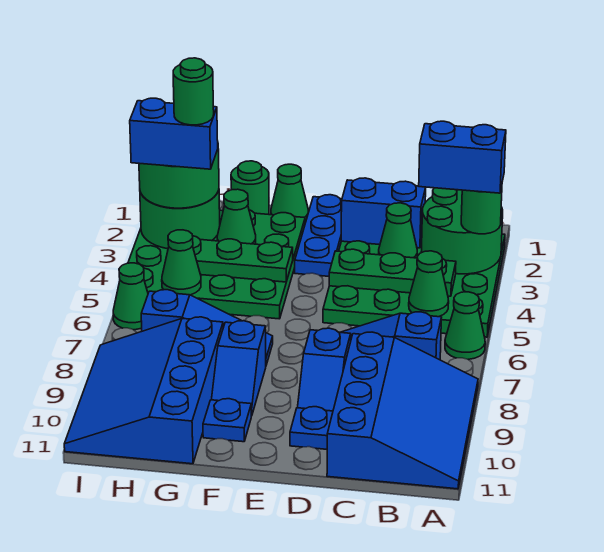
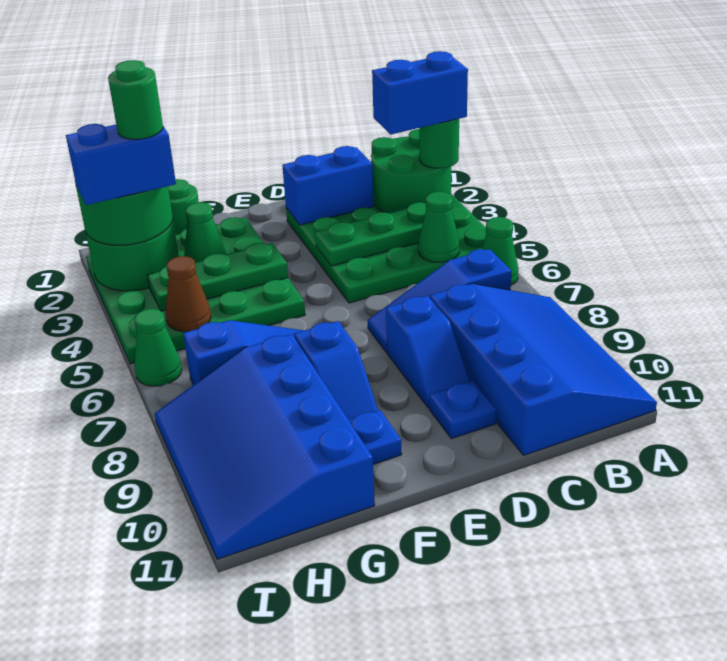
green cone C3 level 2 -> none
blue plate E1:E3 level 1 -> none
green cone F1 level 1 -> none
green cone H5 level 2 -> brown cone H5 level 2

